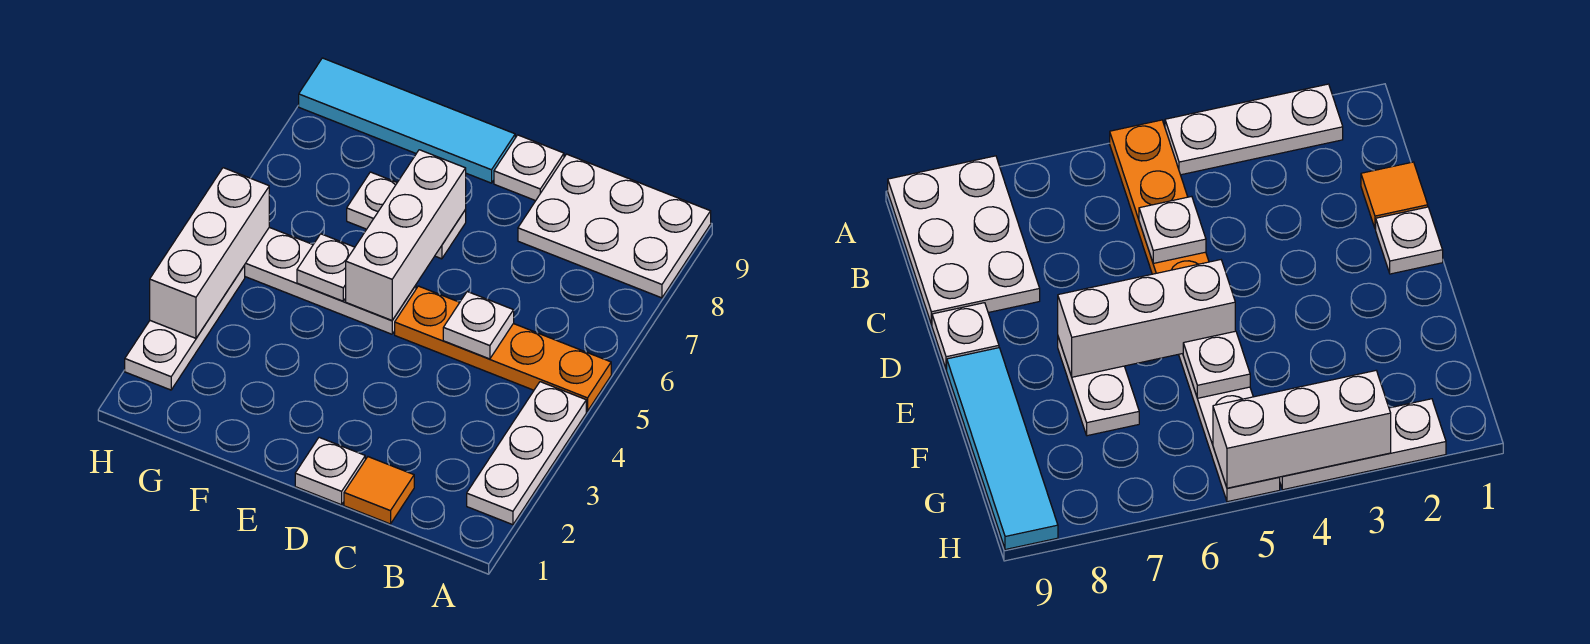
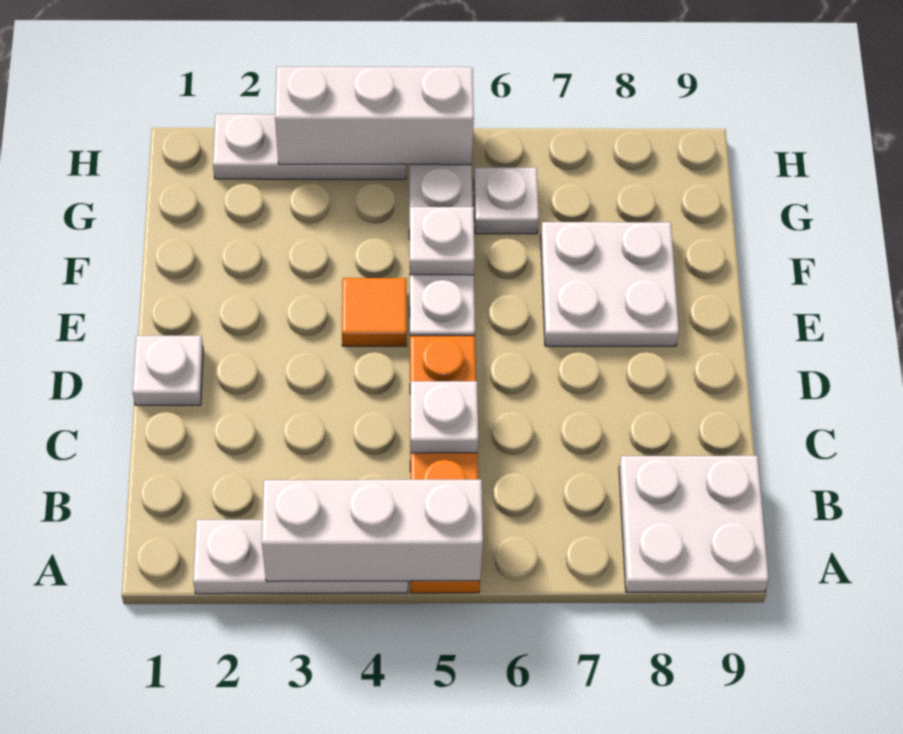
white plate A8:C9 level 1 -> white plate A8:B9 level 1
orange tile C1 level 1 -> orange tile E4 level 1
white plate D9 level 1 -> white plate G6 level 1
white brick E5:E7 level 2 -> white brick A3:A5 level 2
white plate E7:F7 level 1 -> white plate E7:F8 level 1
cyan tile E9:H9 level 1 -> none

